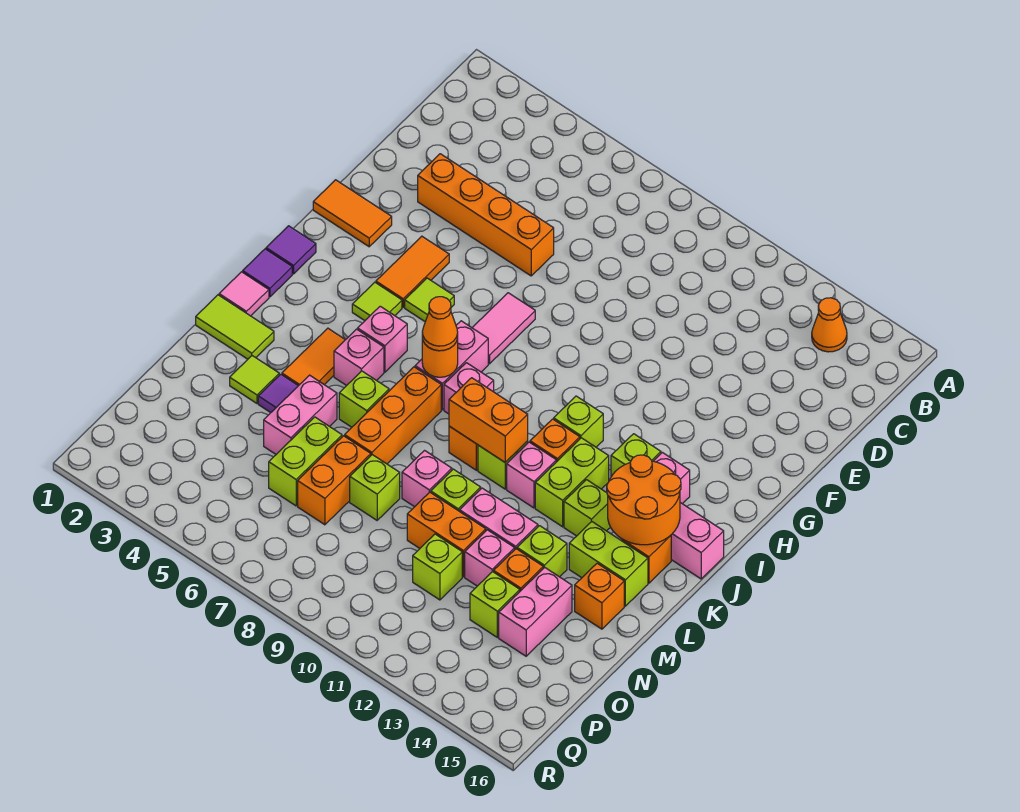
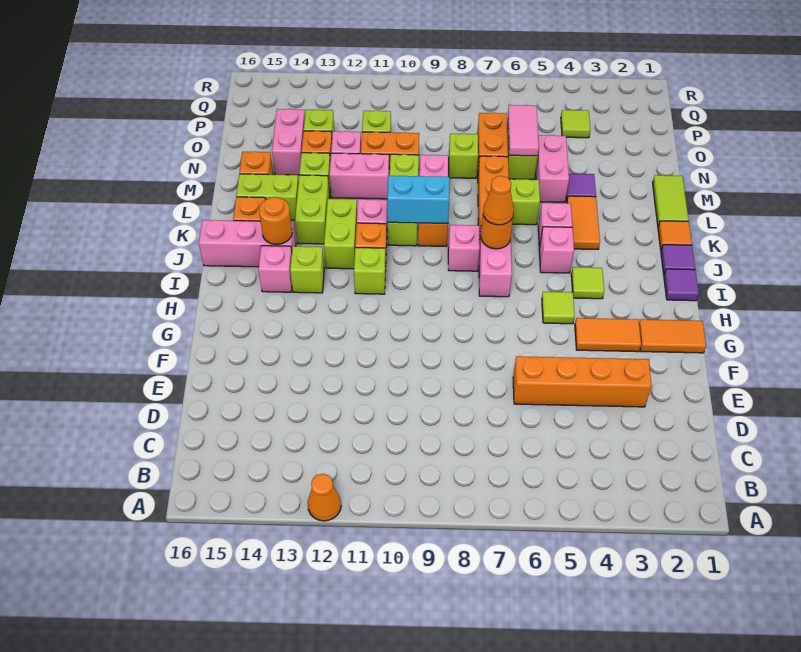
orange cone B14 level 1 -> orange cone A12 level 1
orange tile G4:H4 level 1 -> orange tile G3:G4 level 1
pink tile G7:H7 level 1 -> pink tile N6:O6 level 2
orange round brick J14:K15 level 2 -> orange round brick J14 level 2
pink tile K1 level 1 -> orange tile K1 level 1
orange brick K9:K10 level 2 -> cyan brick K9:K10 level 2
lime brick K13 level 1 -> lime brick K13:L13 level 1
lime tile L1:L2 level 1 -> lime tile L1:M1 level 1
lime tile M3 level 1 -> lime tile P4 level 1

